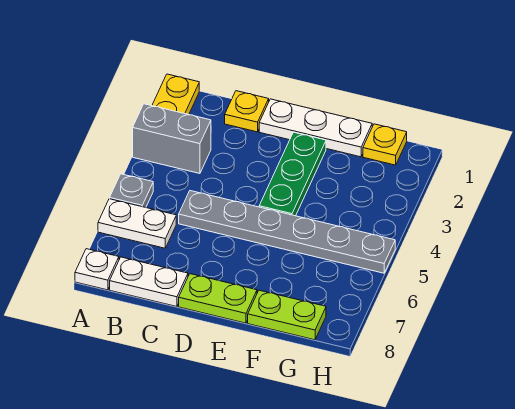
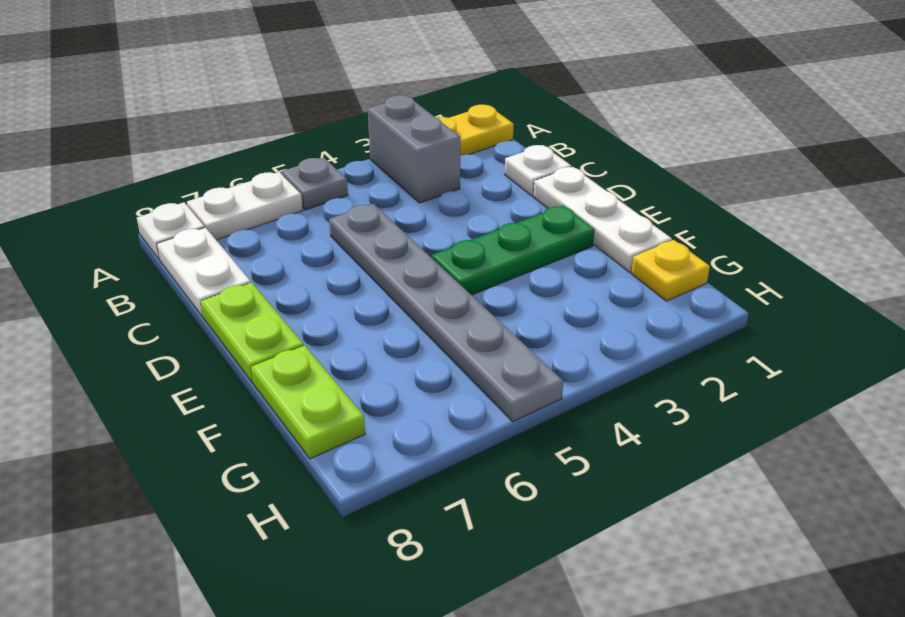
white plate A6:B6 level 1 -> white plate A6:A7 level 1
yellow plate C1 level 1 -> white plate C1 level 1

